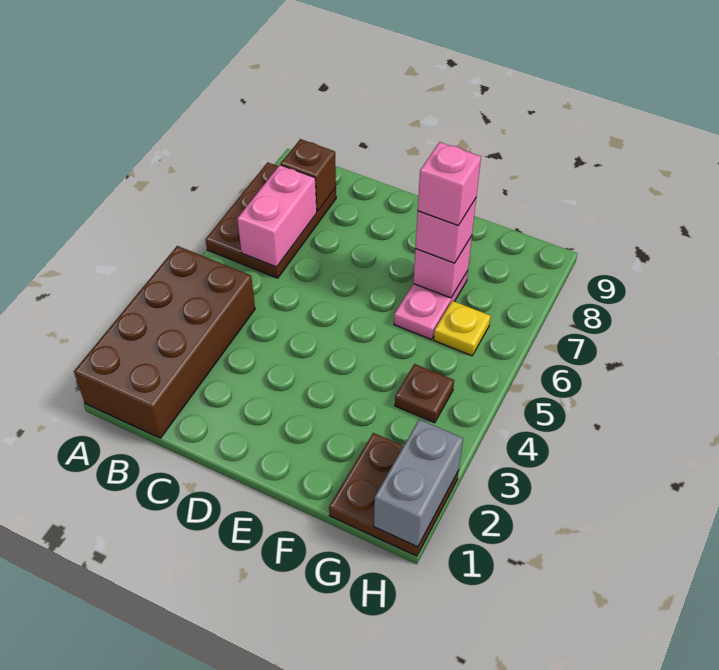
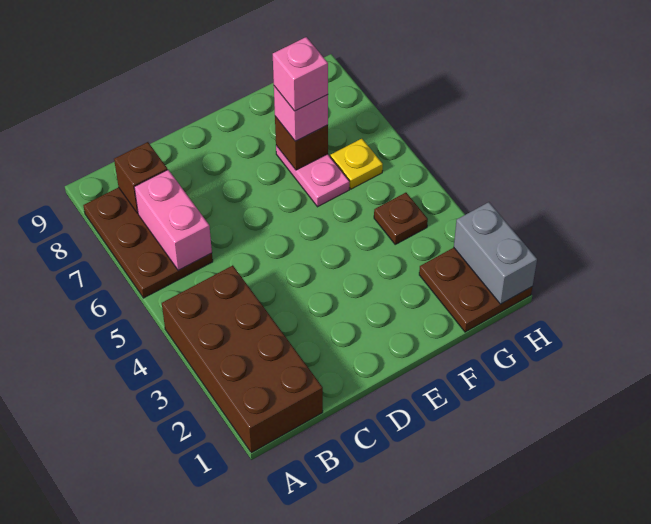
pink brick F7 level 2 -> brown brick F7 level 2

